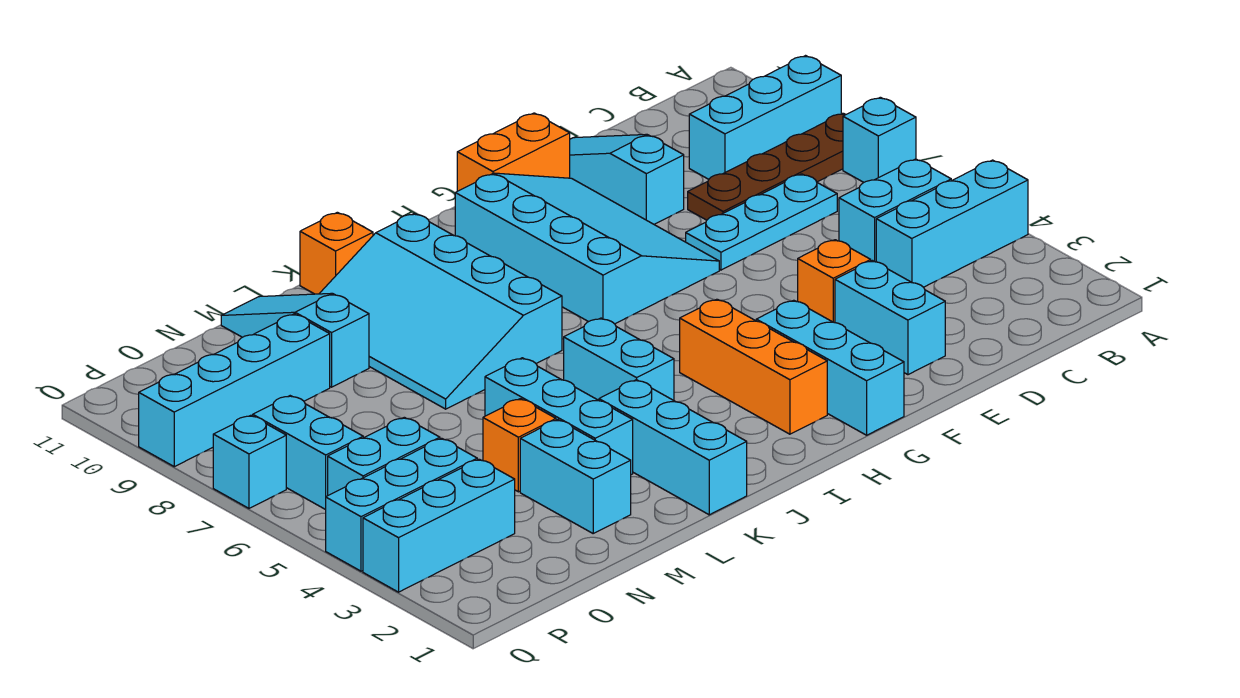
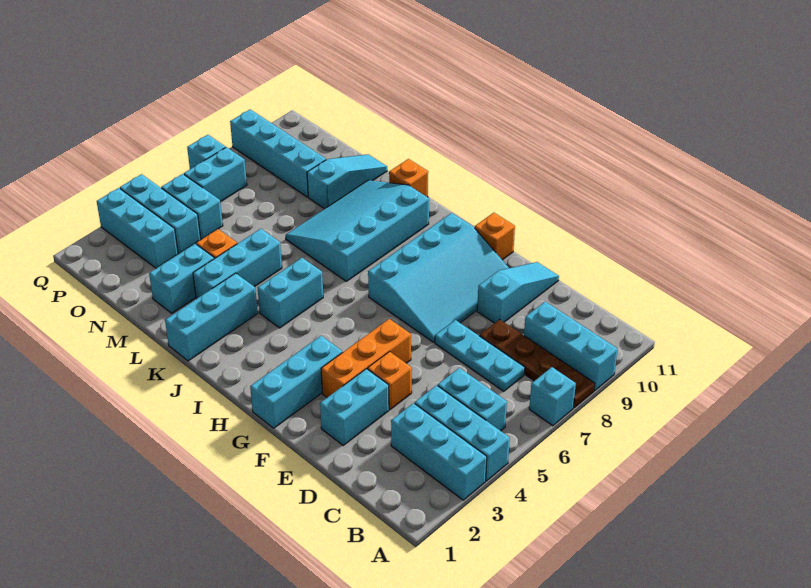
none -> cyan brick A3:C3 level 1
orange brick F11:G11 level 1 -> orange brick G11 level 1
orange brick H2:H4 level 1 -> orange brick F3:F5 level 1

